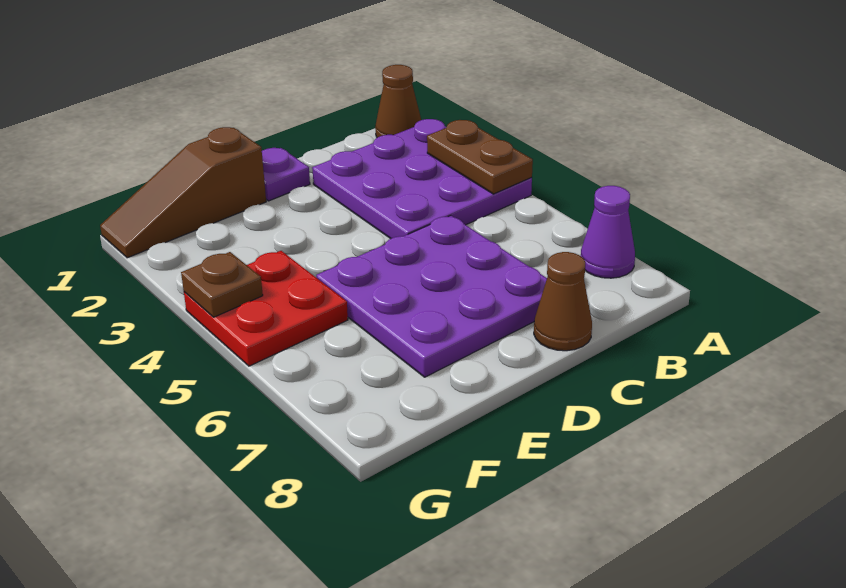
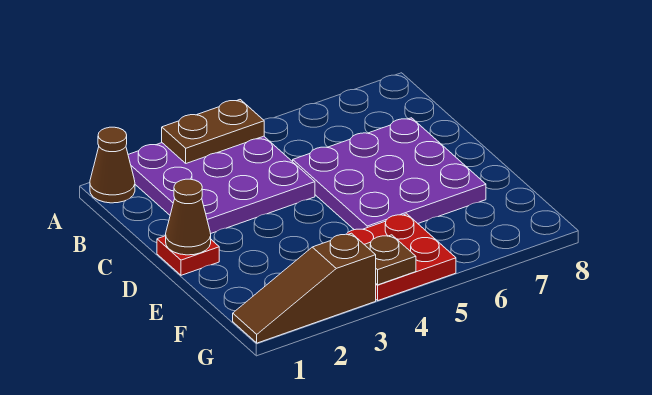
purple cone A7 level 1 -> none
brown cone C8 level 1 -> brown cone D1 level 2
purple plate D1 level 1 -> red plate D1 level 1
brown slope E1:G1 level 1 top E -> brown slope G1:G3 level 1 top 3

